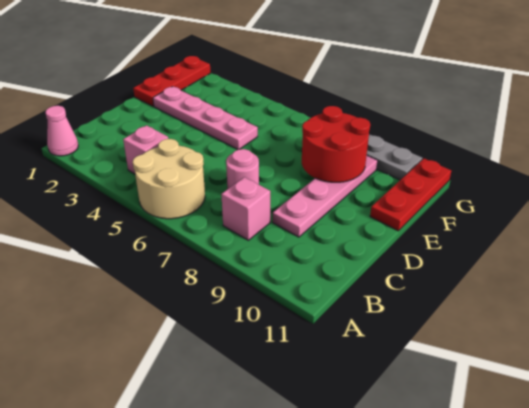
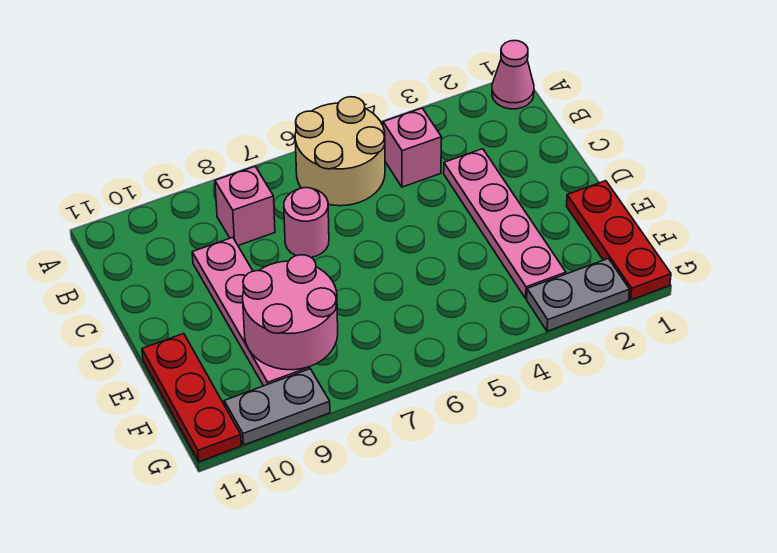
pink plate E2:E5 level 1 -> pink plate C3:F3 level 1
red round brick E8:F9 level 2 -> pink round brick E8:F9 level 2
none -> grey plate G2:G3 level 1

